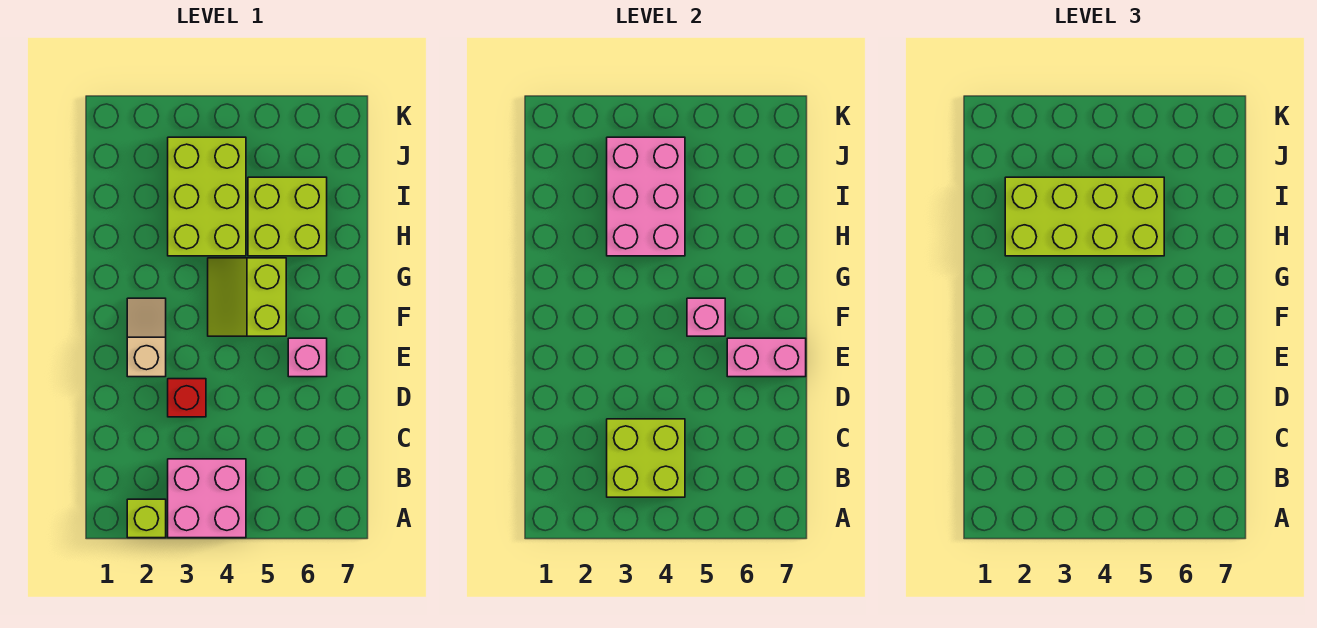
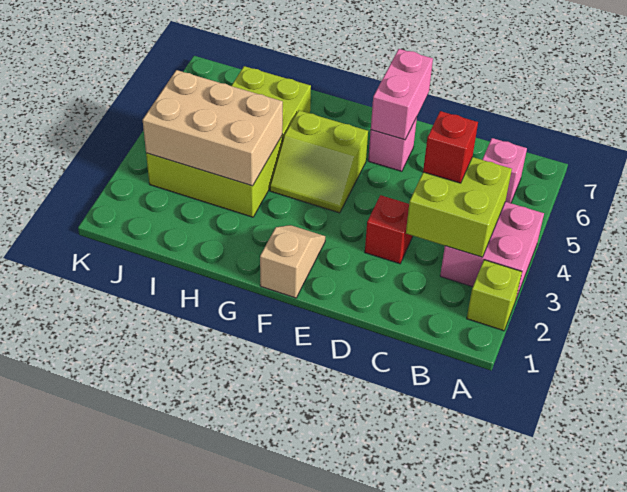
none -> red brick C4 level 3
tan slope E2:F2 level 1 top E -> tan slope F1:F2 level 1 top 1
pink brick F5 level 2 -> pink brick B6 level 1
lime brick H2:I5 level 3 -> none
pink brick H3:J4 level 2 -> tan brick H3:J4 level 2

